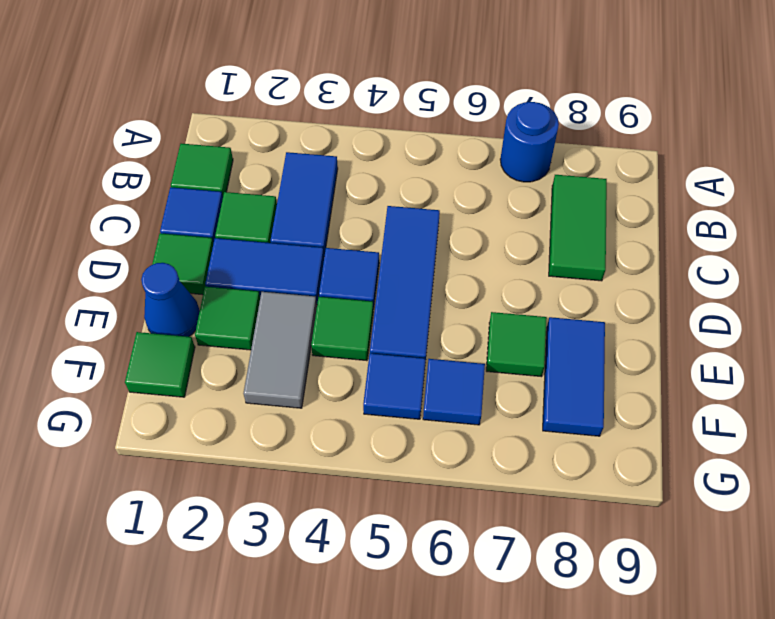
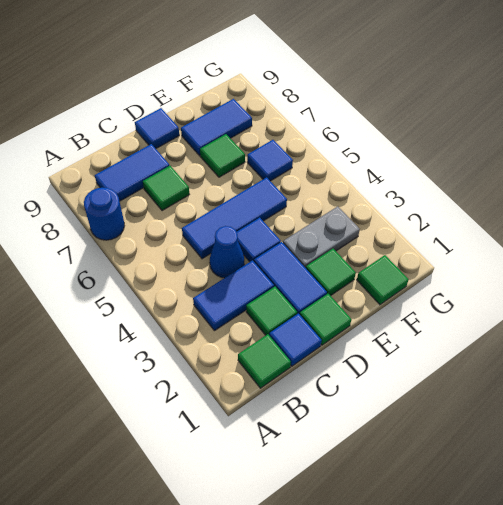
green tile B8:C8 level 1 -> blue tile B8:C8 level 1
blue cone E1 level 1 -> blue cone C4 level 1
grey tile E3:F3 level 1 -> grey plate E3:F3 level 1
green tile E4 level 1 -> green tile C7 level 1
blue tile F5 level 1 -> blue tile D9 level 1

